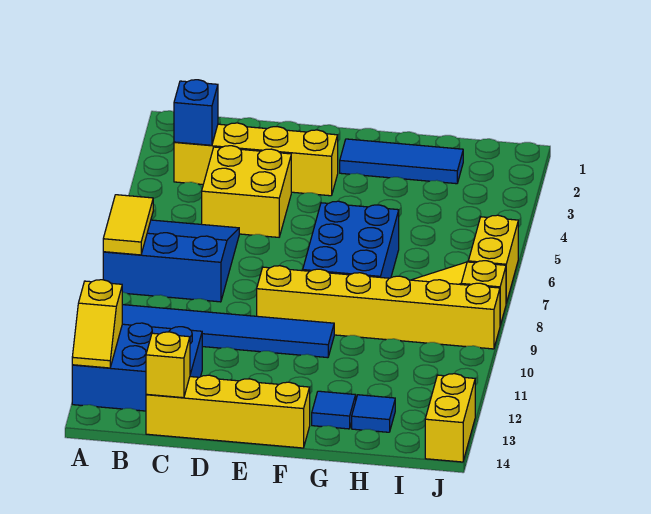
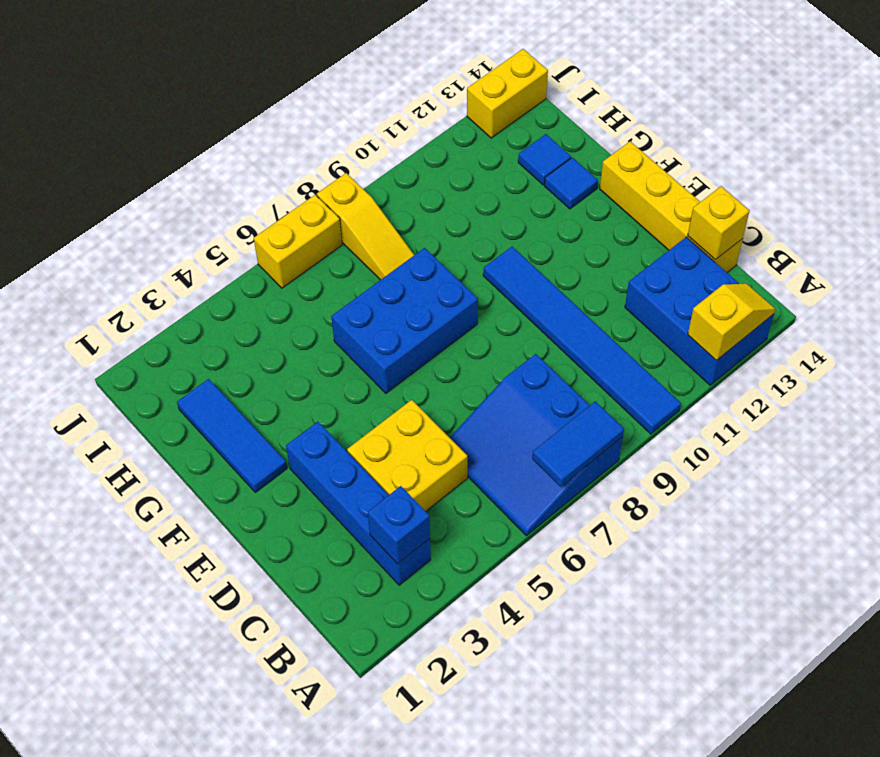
yellow tile A7:A8 level 2 -> blue tile A7:A8 level 2
yellow brick B3:E3 level 1 -> blue brick B3:E3 level 1
yellow brick E9:J9 level 1 -> none

